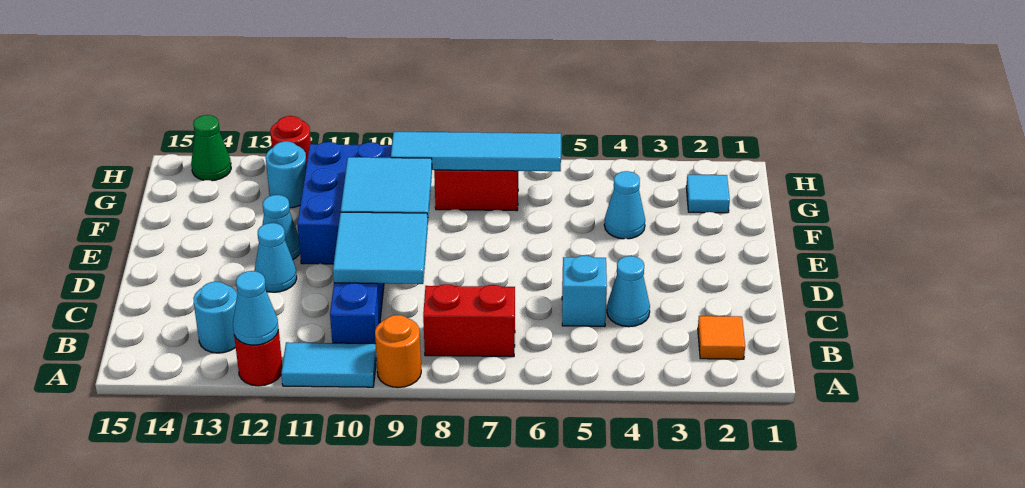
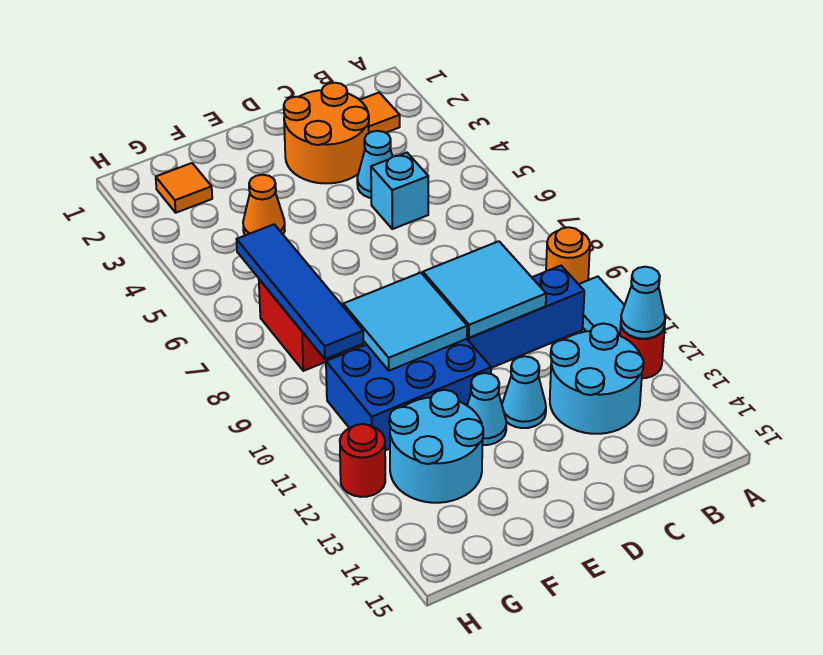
red brick B7:B8 level 1 -> none
cyan round brick B13 level 1 -> cyan round brick B12:C13 level 1
none -> orange round brick C2:D3 level 1
cyan cone F4 level 1 -> orange cone F4 level 1
cyan tile G2 level 1 -> orange tile G2 level 1
cyan tile G6:G9 level 2 -> blue tile G6:G9 level 2
cyan round brick G12 level 1 -> cyan round brick F12:G13 level 1
green cone H14 level 1 -> none

